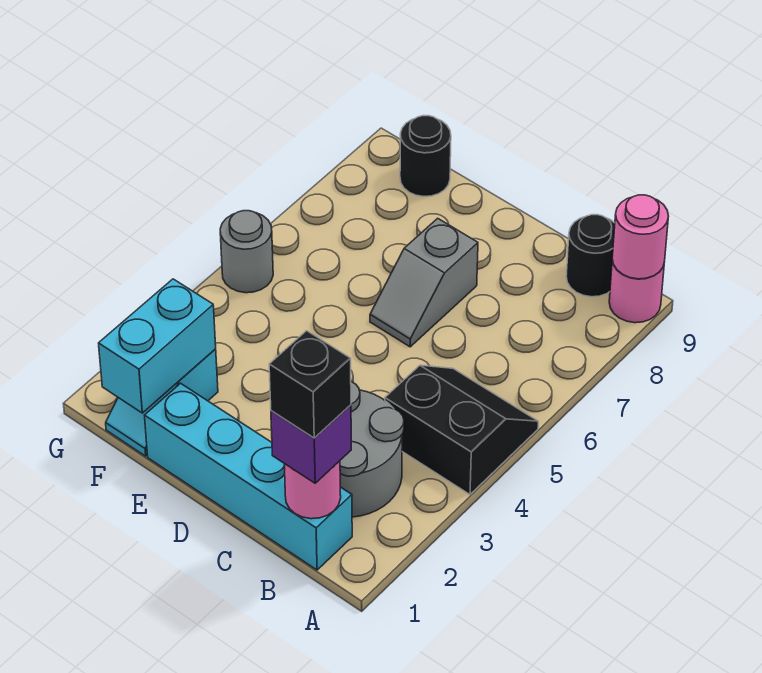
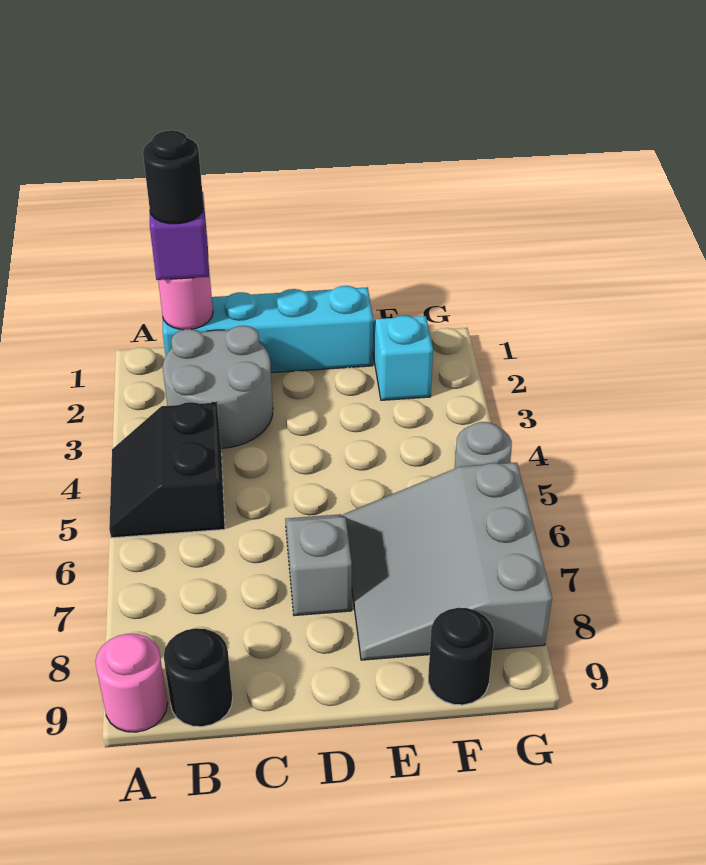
black slope A4:B5 level 1 top 4 -> black slope A4:B5 level 1 top B
pink round brick A9 level 2 -> none
black brick B1 level 4 -> black round brick B1 level 4
none -> grey slope E6:G8 level 1 top G
cyan brick F1:F2 level 2 -> none

